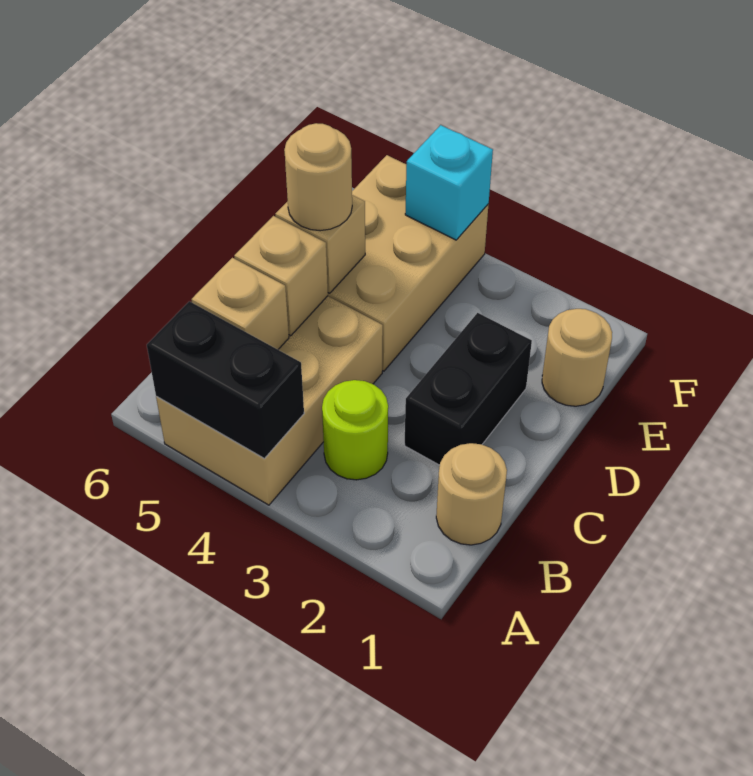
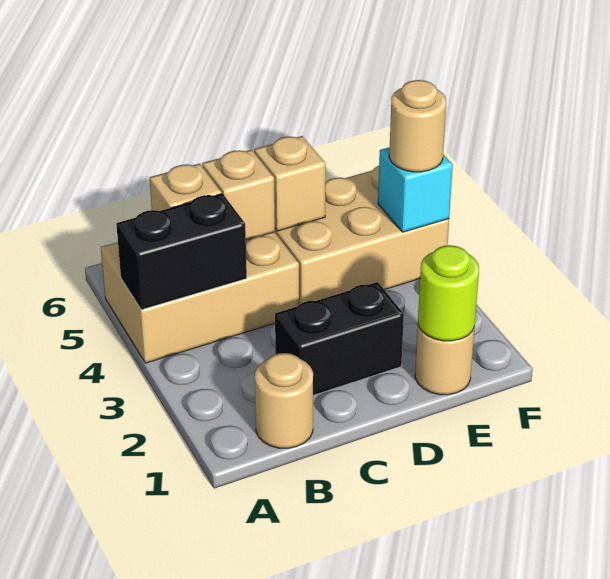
black brick A4:A5 level 2 -> black brick A4:B4 level 2
lime round brick B3 level 1 -> lime round brick E1 level 2
tan round brick D5 level 3 -> tan round brick F4 level 3

